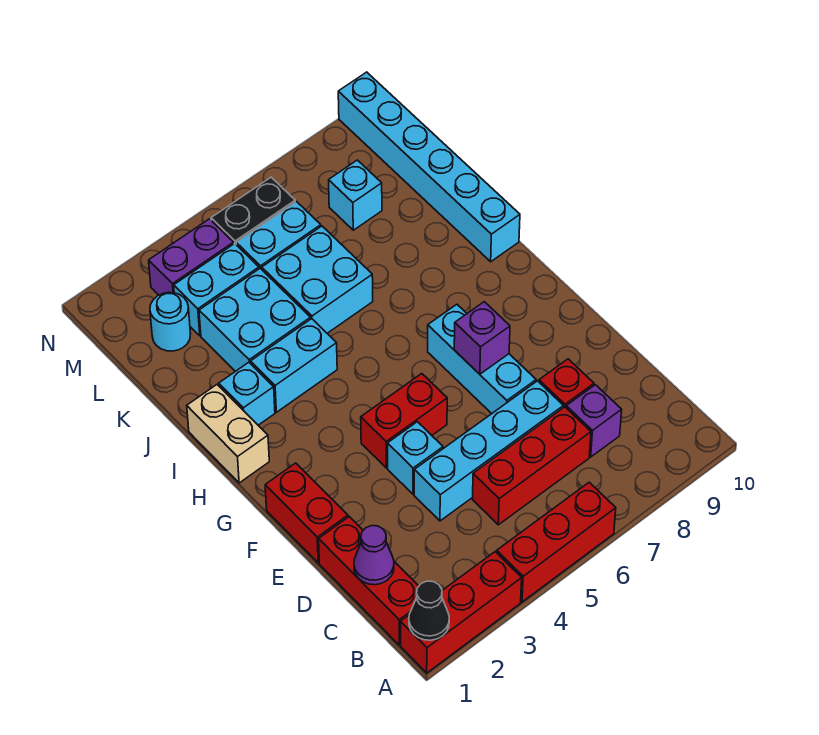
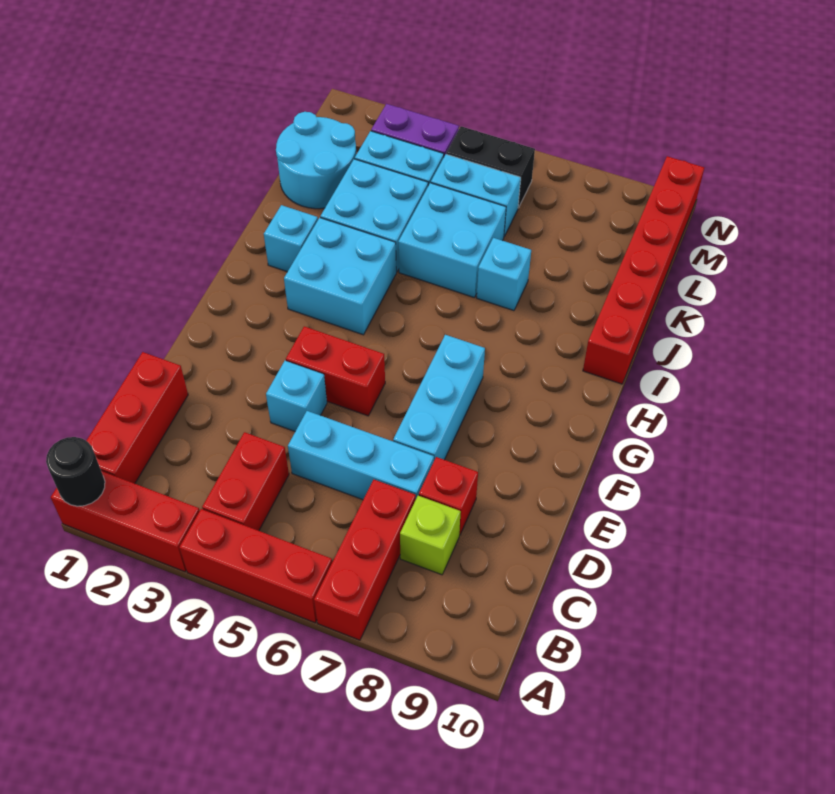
black cone A1 level 2 -> black round brick A1 level 2
purple cone C1 level 2 -> none
red brick C5:C7 level 1 -> red brick A7:C7 level 1
purple brick C8 level 1 -> lime brick C8 level 1
cyan brick D4:D7 level 1 -> cyan brick D5:D7 level 1
red brick E1:F1 level 1 -> red brick B4:C4 level 1
purple brick F7 level 2 -> none
tan brick H1:I1 level 1 -> none
cyan brick I3:I4 level 1 -> cyan brick H3:I4 level 1
cyan brick I10:N10 level 1 -> red brick I10:N10 level 1
cyan round brick L2 level 1 -> cyan round brick K1:L2 level 1
cyan brick L8 level 1 -> cyan brick J7 level 1

